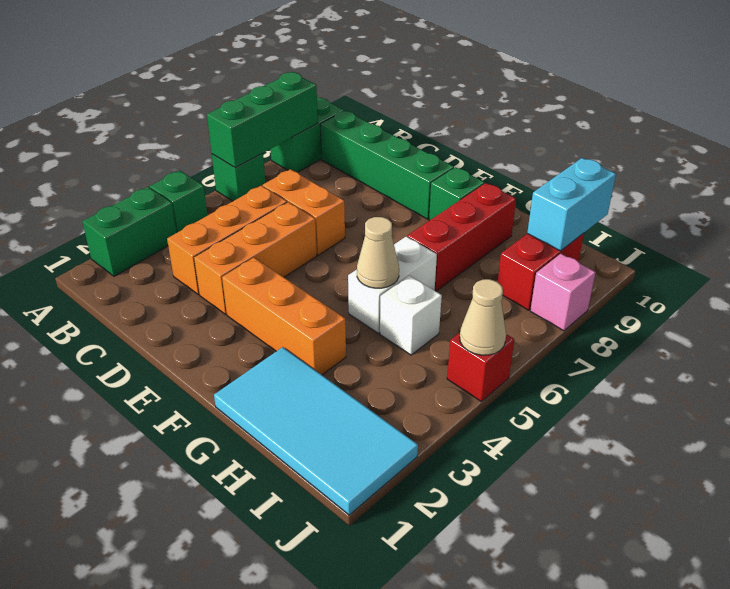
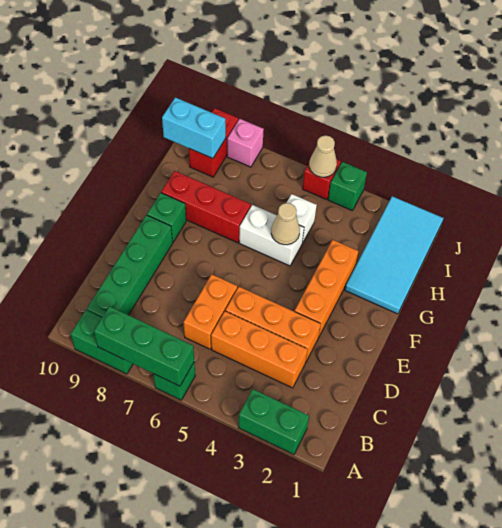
green brick A4 level 1 -> green brick J4 level 1
red brick I8:I9 level 1 -> red brick I9:J9 level 1

